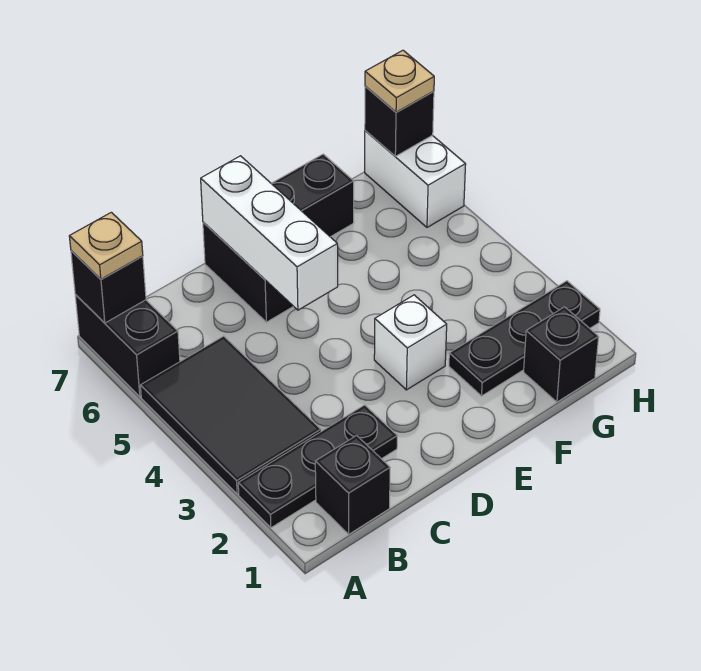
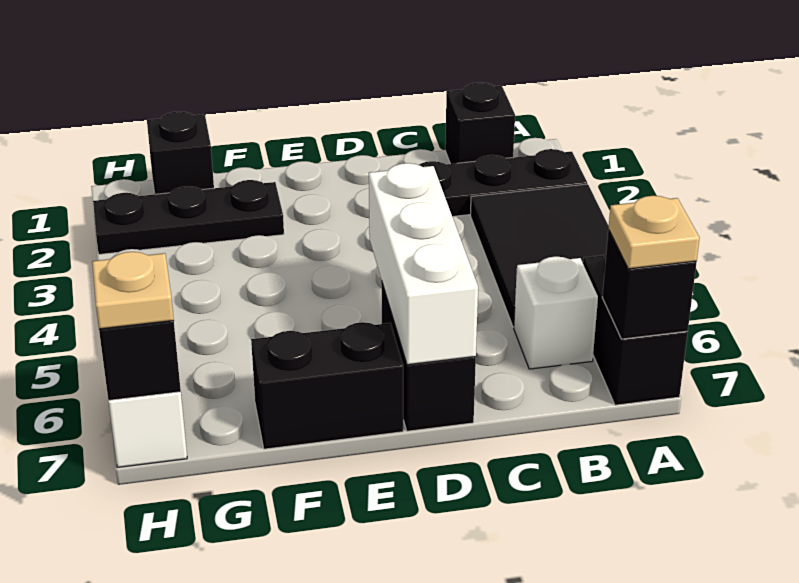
white brick E3 level 1 -> white brick B6 level 1

